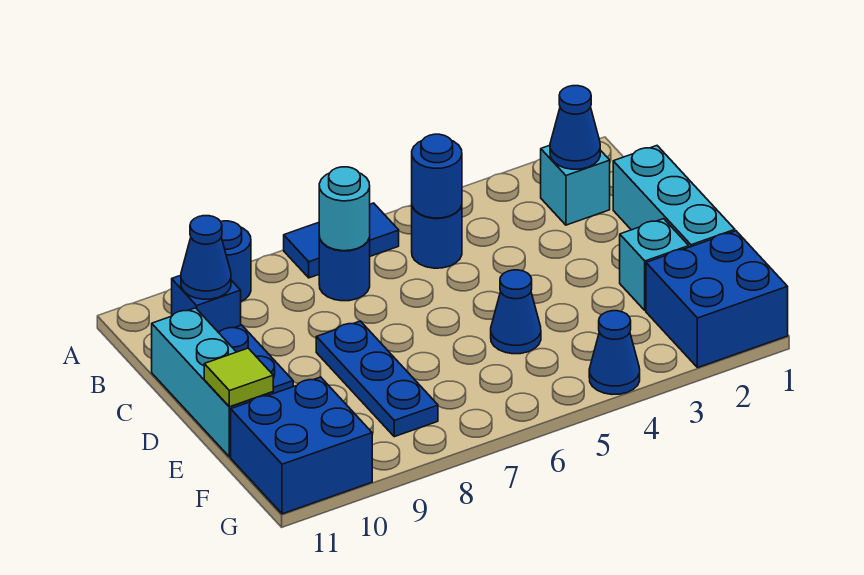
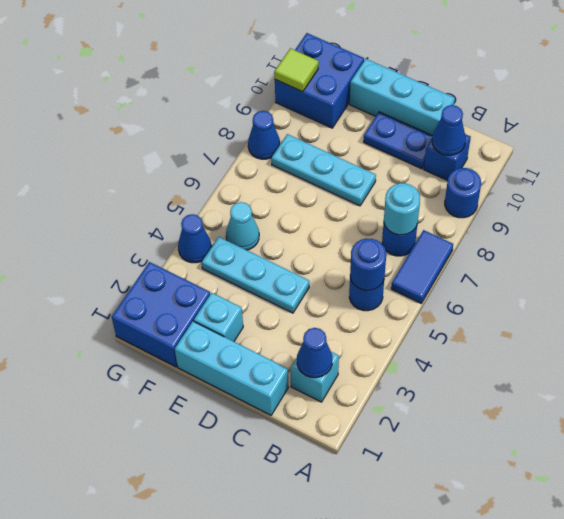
none -> cyan plate D4:F4 level 1
blue plate D8:F8 level 1 -> cyan plate D8:F8 level 1
blue cone E5 level 1 -> blue cone G8 level 1
lime tile E11 level 2 -> lime tile G10 level 2
none -> cyan cone F5 level 1

